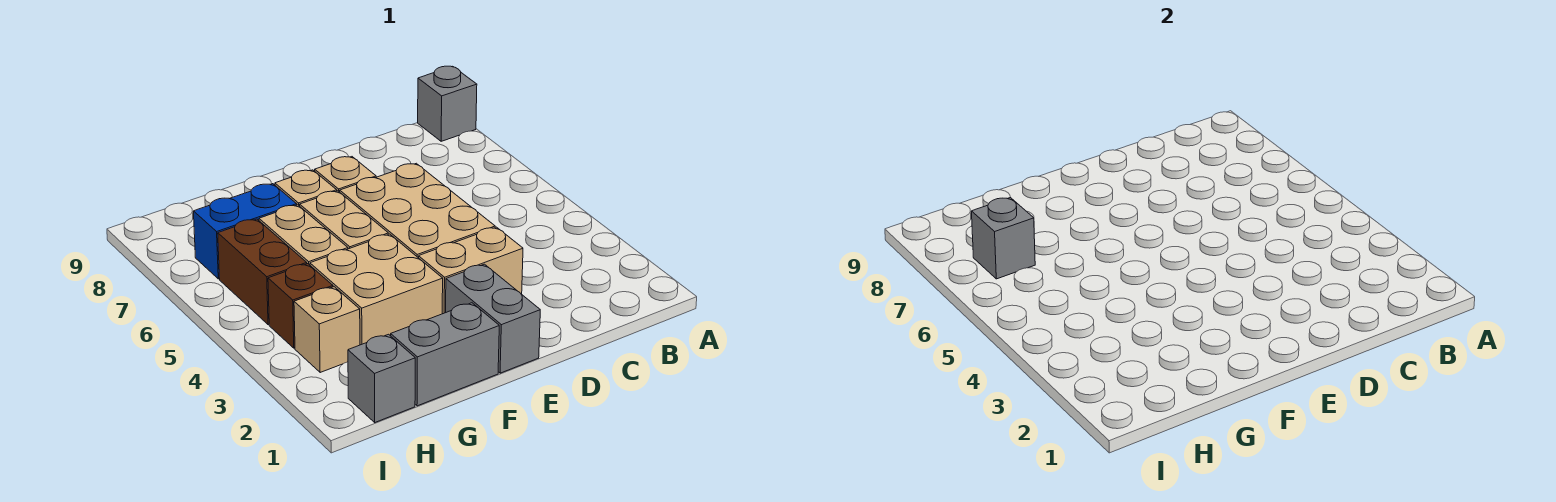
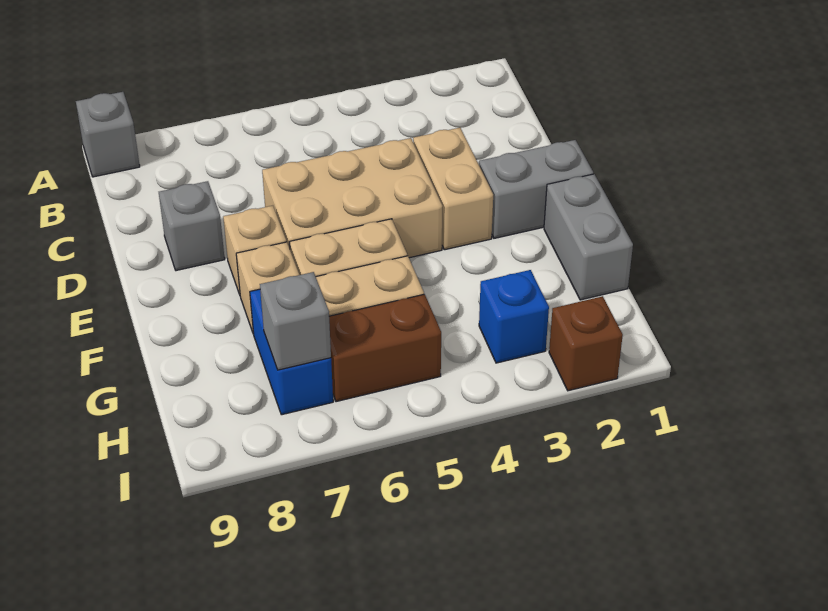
tan brick F3:G4 level 1 -> none
grey brick H1 level 1 -> grey brick D8 level 1
tan brick H3 level 1 -> blue brick H3 level 1
brown brick H4 level 1 -> brown brick I2 level 1

